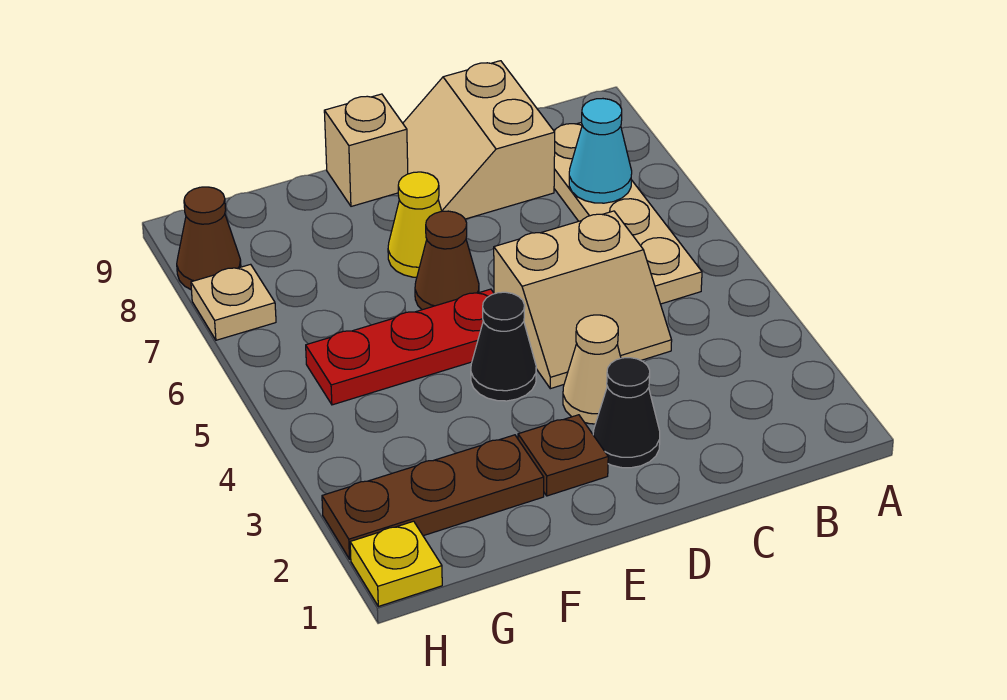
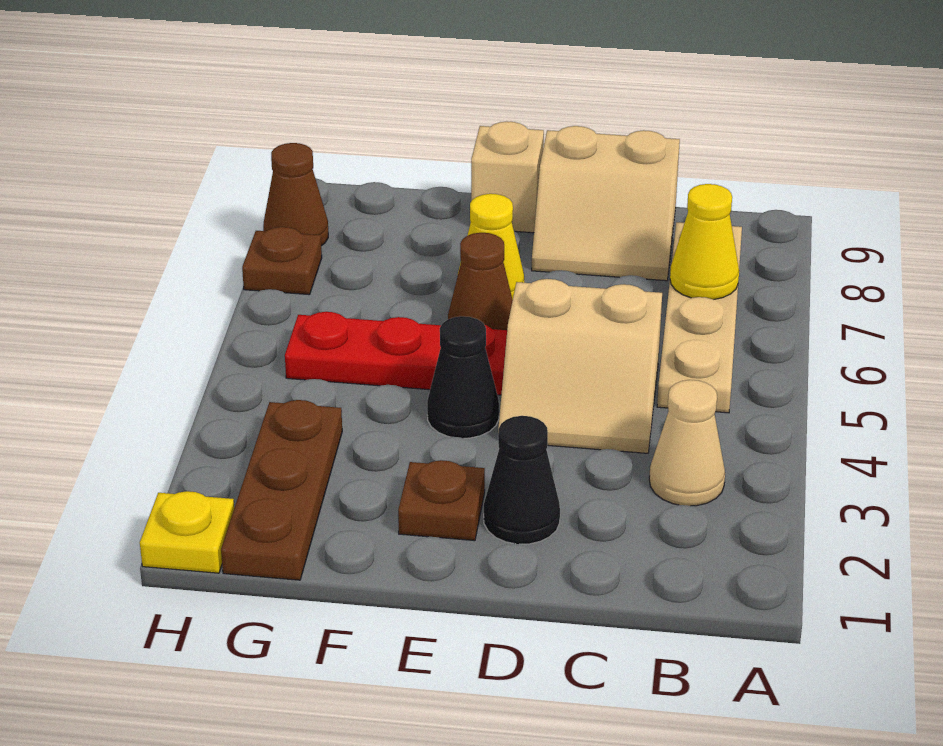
cyan cone B7 level 2 -> yellow cone B7 level 2
tan slope C8:D9 level 1 top C -> tan slope C8:D9 level 1 top 9
tan cone D3 level 1 -> tan cone B3 level 1
brown plate F2:H2 level 1 -> brown plate G1:G3 level 1
tan plate H7 level 1 -> brown plate H7 level 1

